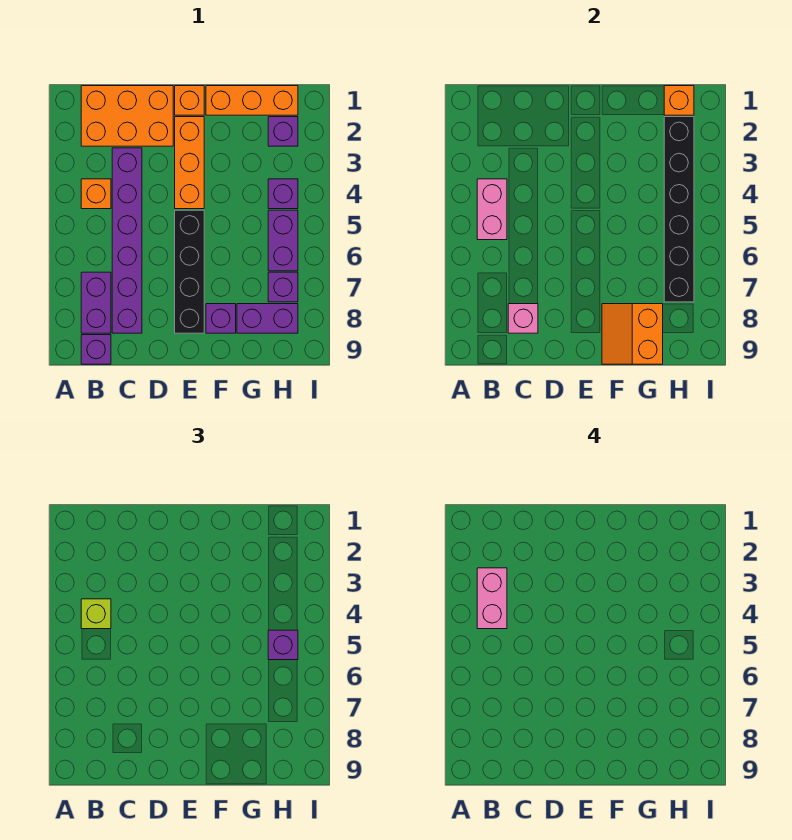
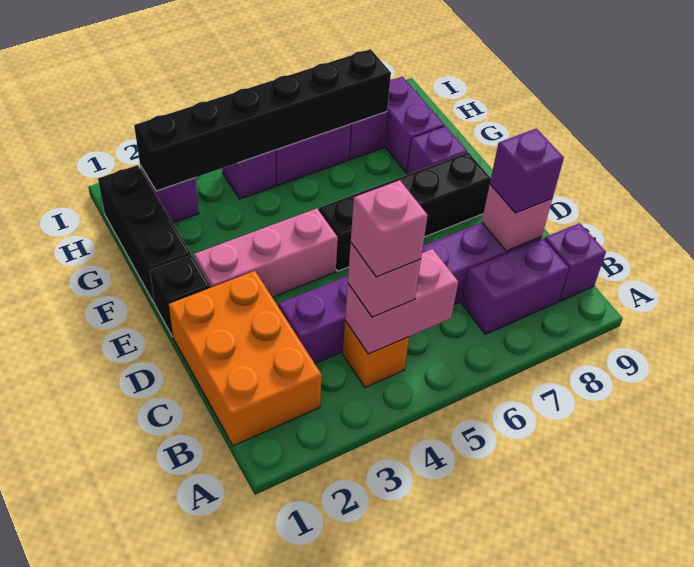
pink brick B3:B4 level 4 -> pink brick B4 level 4
lime brick B4 level 3 -> pink brick B4 level 3
orange brick E1 level 1 -> black brick E1 level 1
orange brick E2:E4 level 1 -> pink brick E2:E4 level 1
orange brick F1:H1 level 1 -> black brick F1:H1 level 1
orange slope F8:G9 level 2 top G -> none
orange brick H1 level 2 -> none
purple brick H5 level 3 -> purple brick C8 level 3

